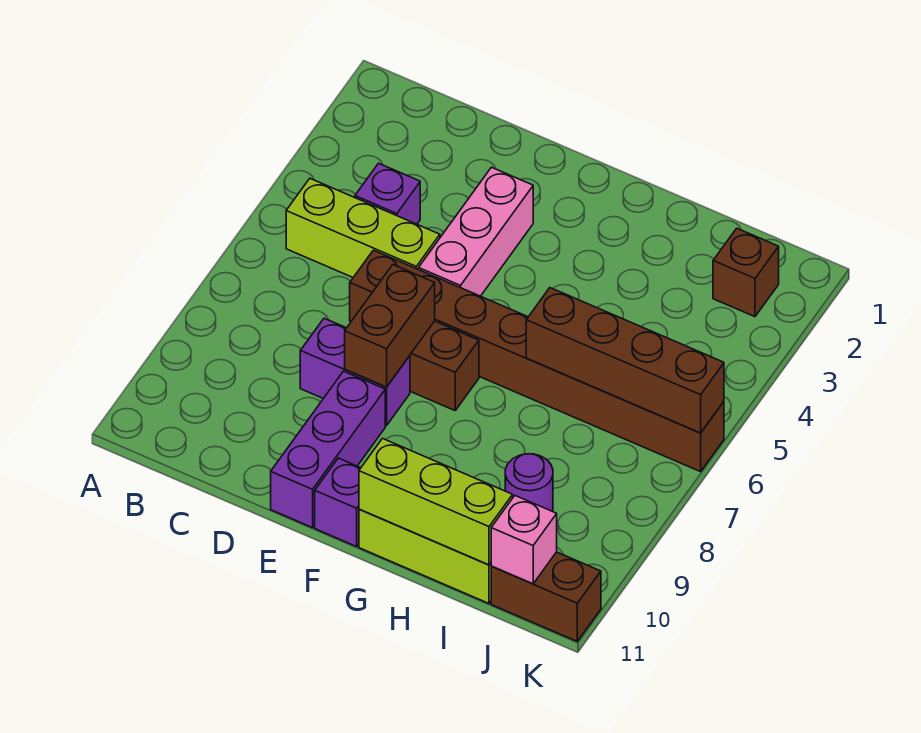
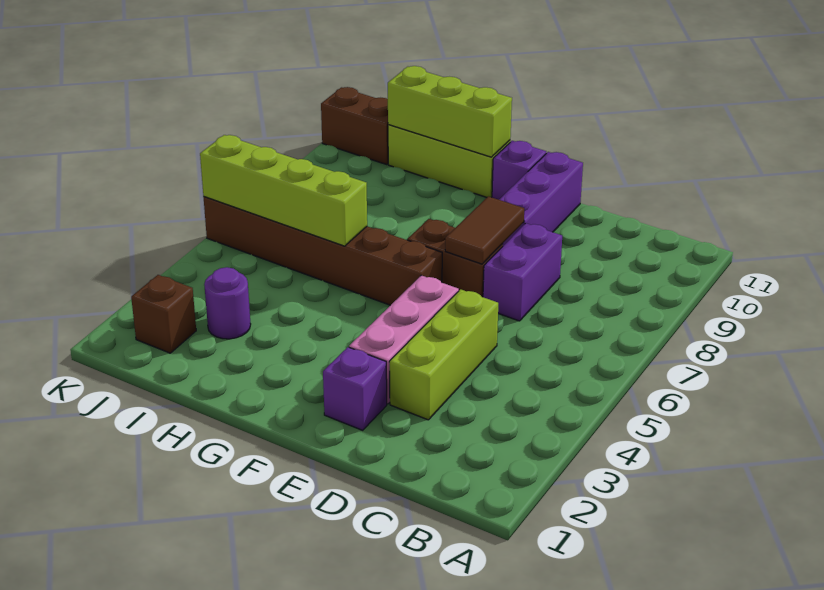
lime brick B5:D5 level 1 -> lime brick D3:D5 level 1
purple brick C4 level 1 -> purple brick E2 level 1
brown brick D6:K6 level 1 -> brown brick F6:K6 level 1
purple brick D8:E8 level 1 -> purple brick D7:D8 level 1
brown brick E7:E8 level 2 -> brown tile E7:E8 level 2
brown brick H6:K6 level 2 -> lime brick H6:K6 level 2
purple round brick I9 level 1 -> purple round brick I3 level 1
pink brick J11 level 2 -> none

